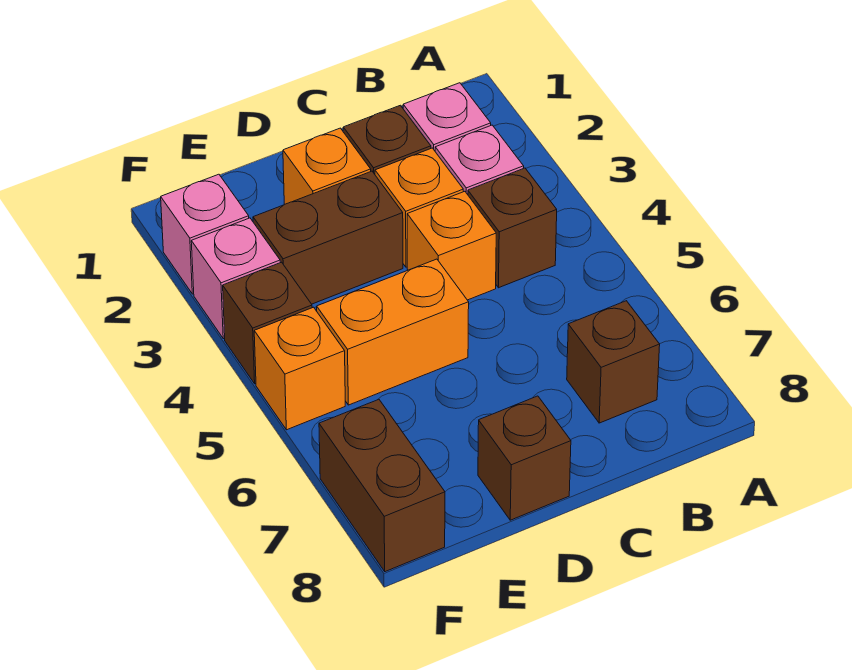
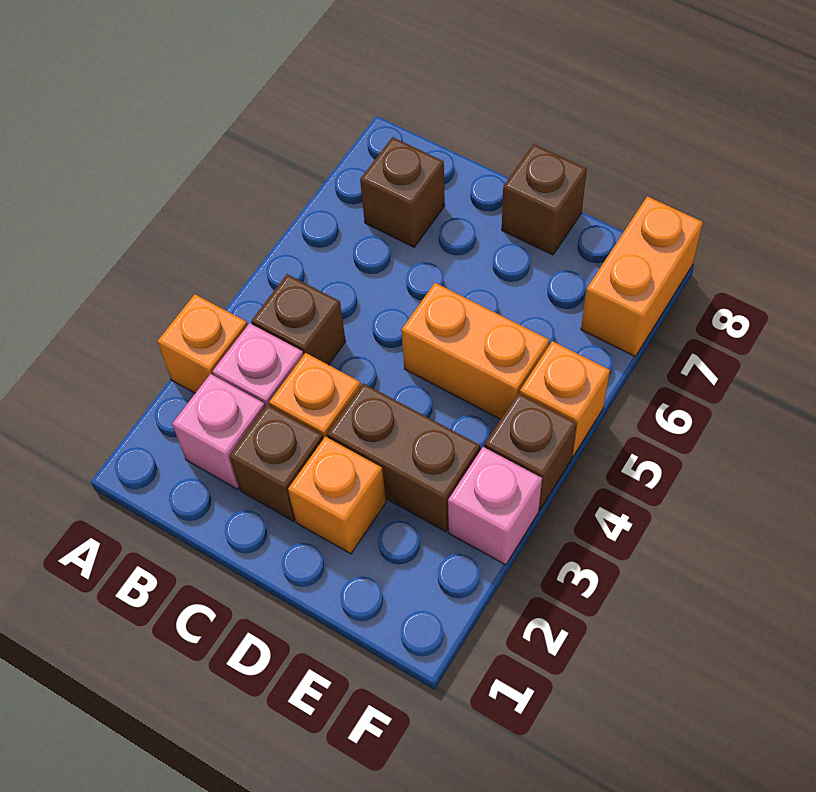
orange brick C4 level 1 -> orange brick A3 level 1
pink brick F2 level 1 -> none
brown brick F7:F8 level 1 -> orange brick F7:F8 level 1

